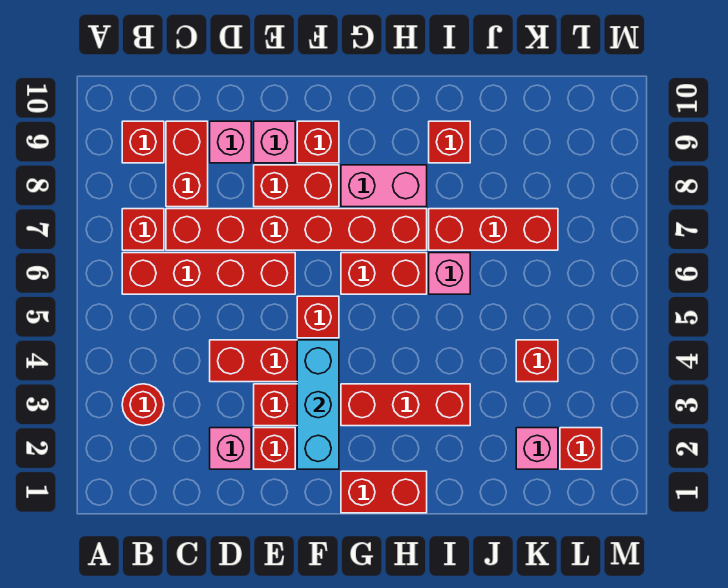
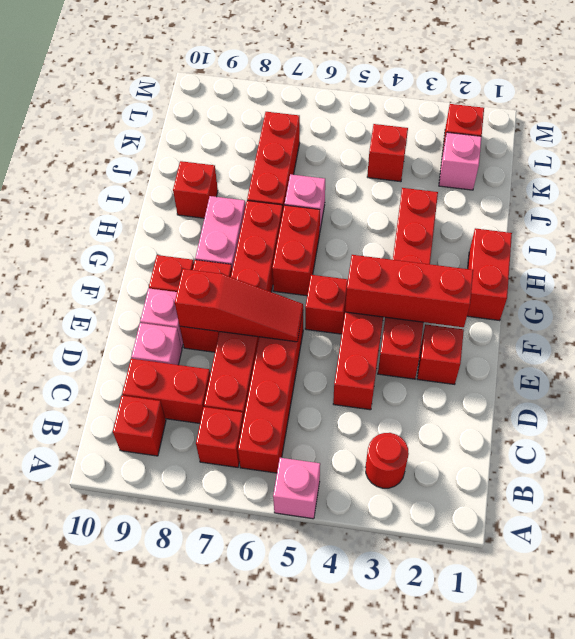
pink brick D2 level 1 -> pink brick A5 level 1
none -> red slope E6:E8 level 2 top 8
cyan brick F2:F4 level 2 -> red brick F2:F4 level 2

